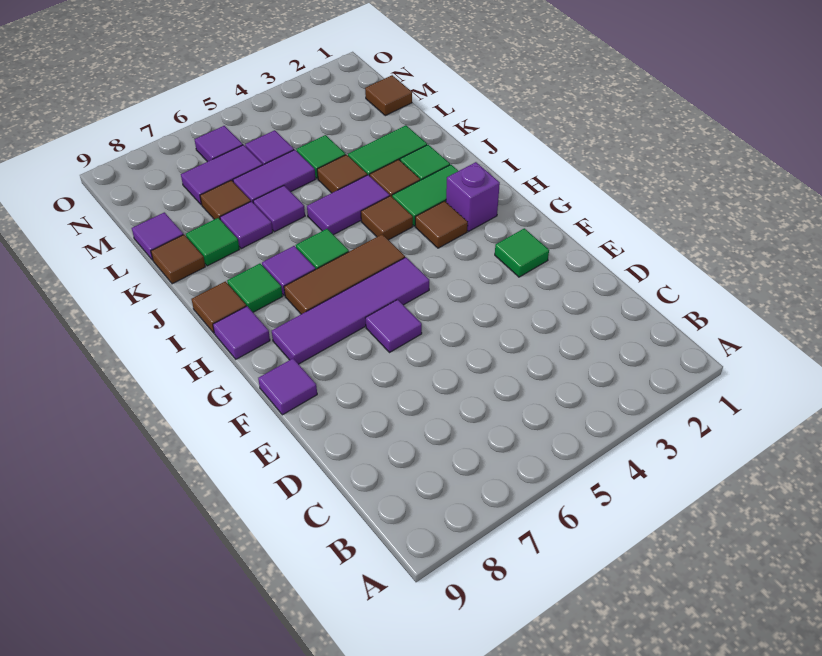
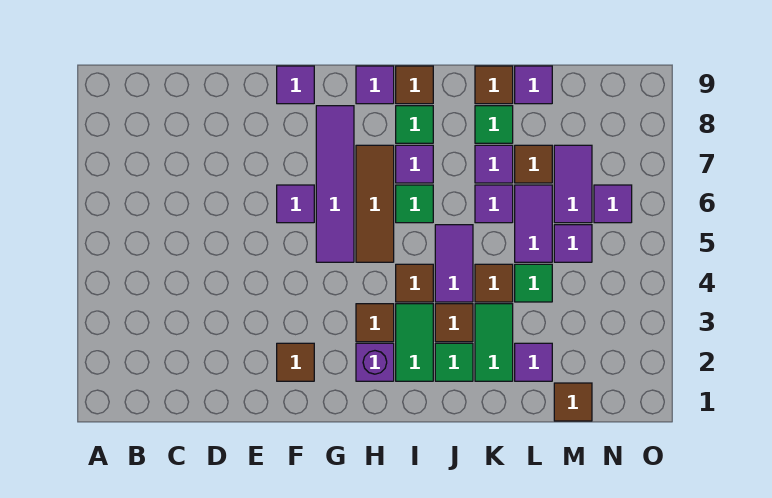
green tile F2 level 1 -> brown tile F2 level 1
none -> purple tile L2 level 1

